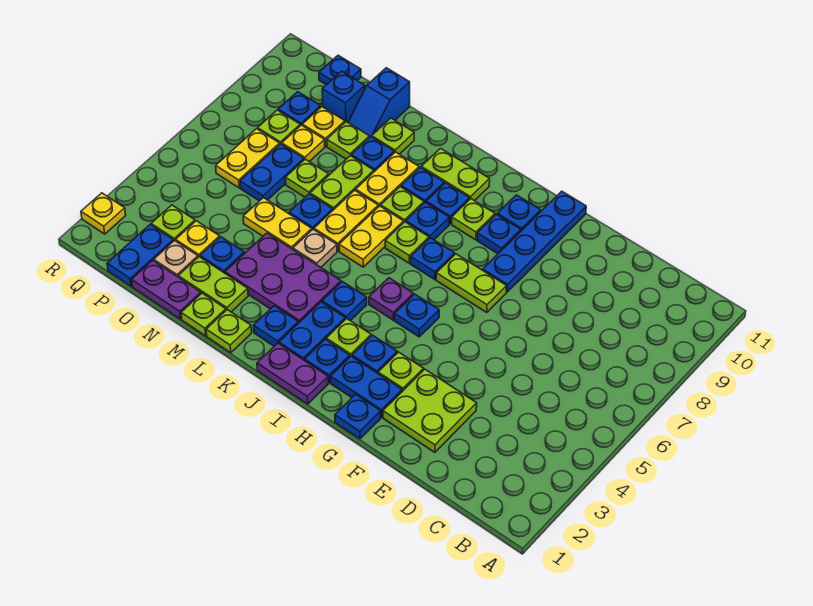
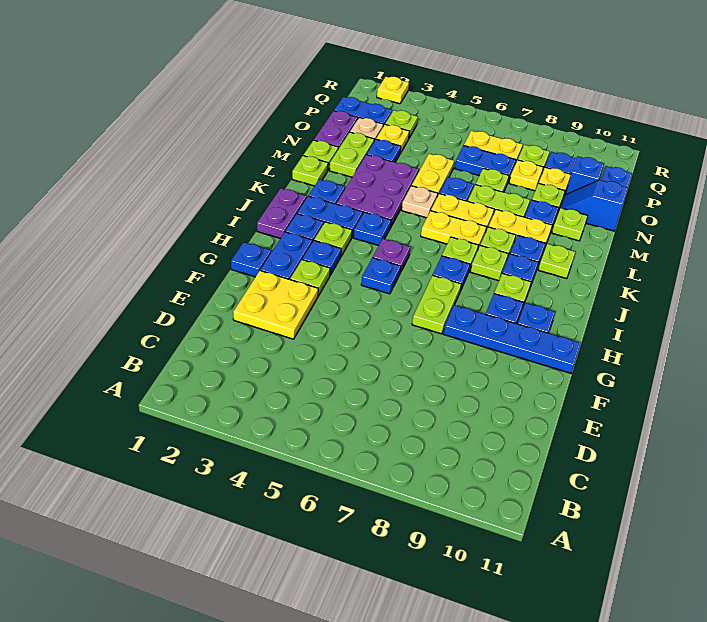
lime plate E2:F3 level 1 -> yellow plate E2:F3 level 1
blue plate J8 level 1 -> lime plate J8 level 1
lime plate J10:K10 level 1 -> lime plate K10 level 1

